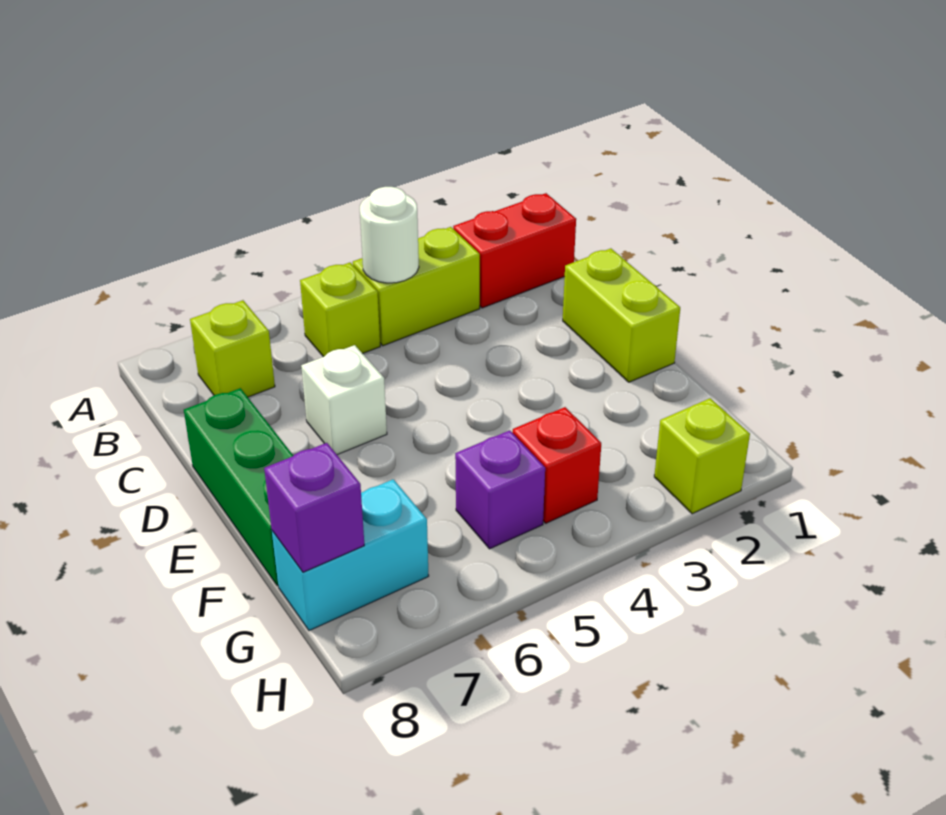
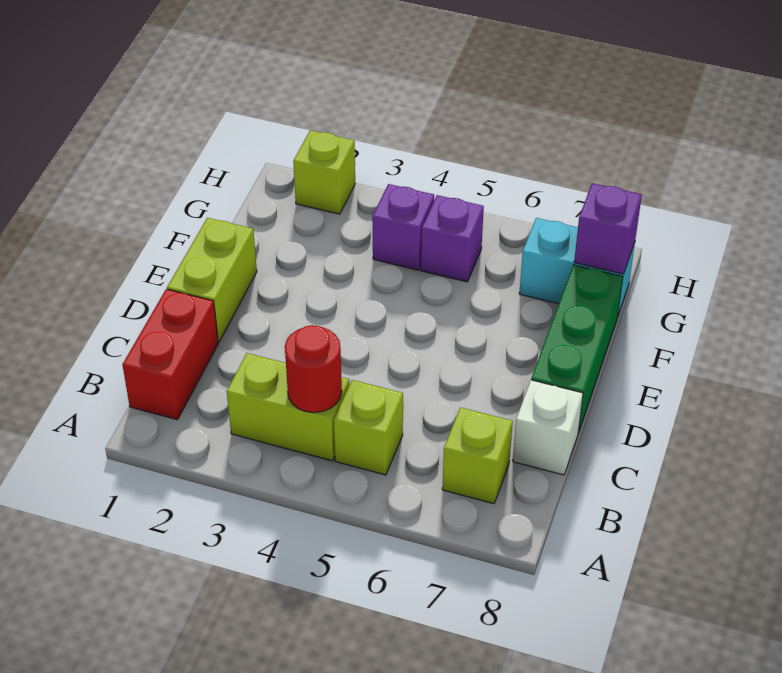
red brick B1:B2 level 1 -> red brick B1:C1 level 1
white round brick B4 level 2 -> red round brick B4 level 2
white brick D6 level 1 -> white brick C8 level 1
red brick G4 level 1 -> purple brick G4 level 1

